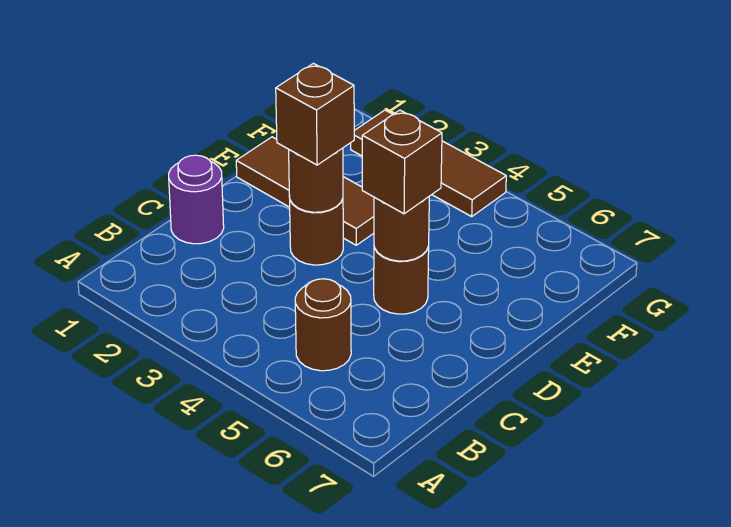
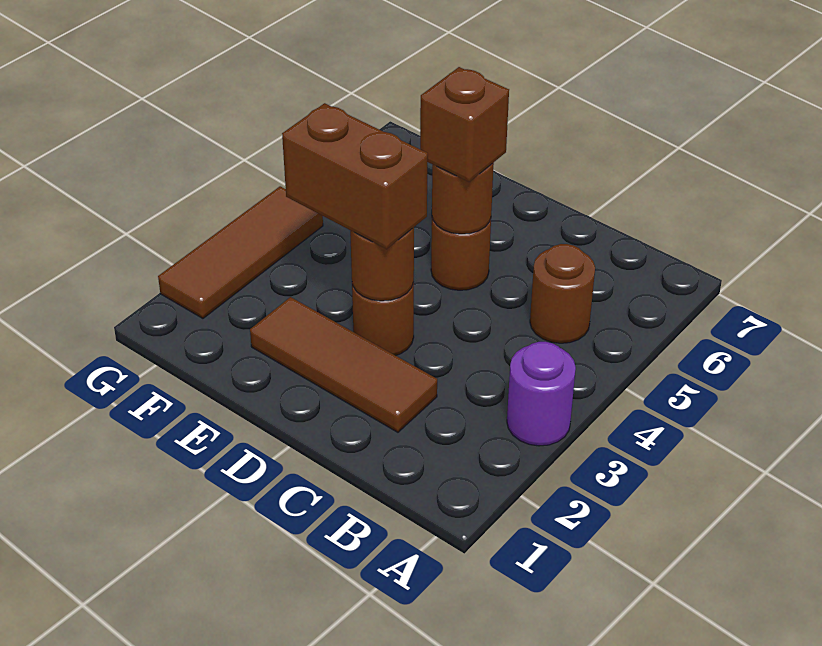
purple round brick C1 level 1 -> purple round brick A3 level 1
brown brick D3 level 3 -> brown brick D3:E3 level 3
brown tile E1:E3 level 1 -> brown tile C2:E2 level 1

